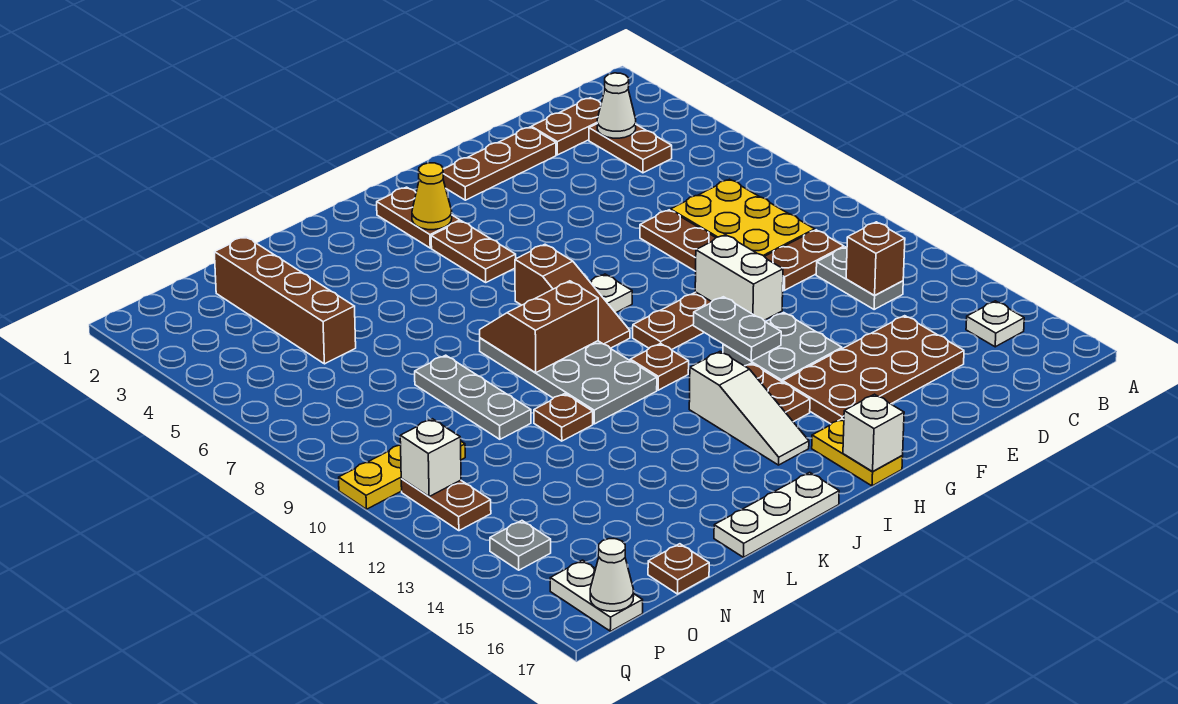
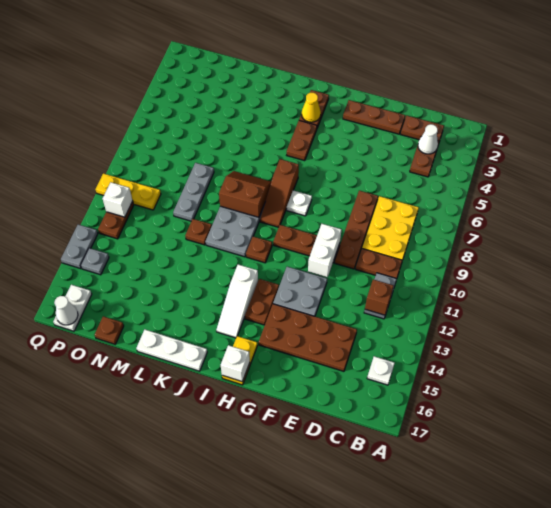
grey plate G11:G12 level 2 -> grey plate Q13:Q14 level 1
brown brick N2:N5 level 1 -> none

